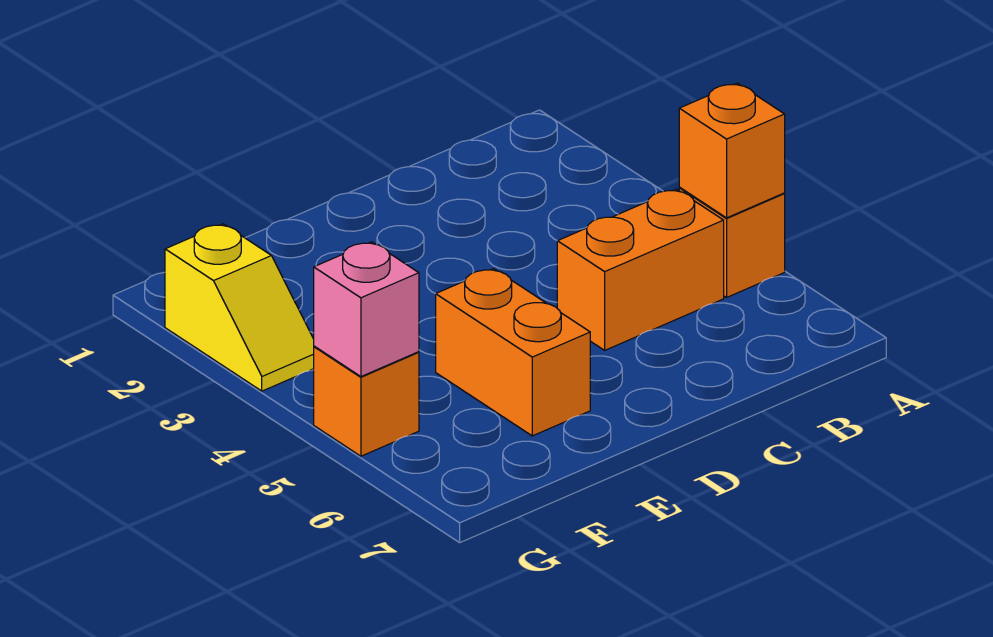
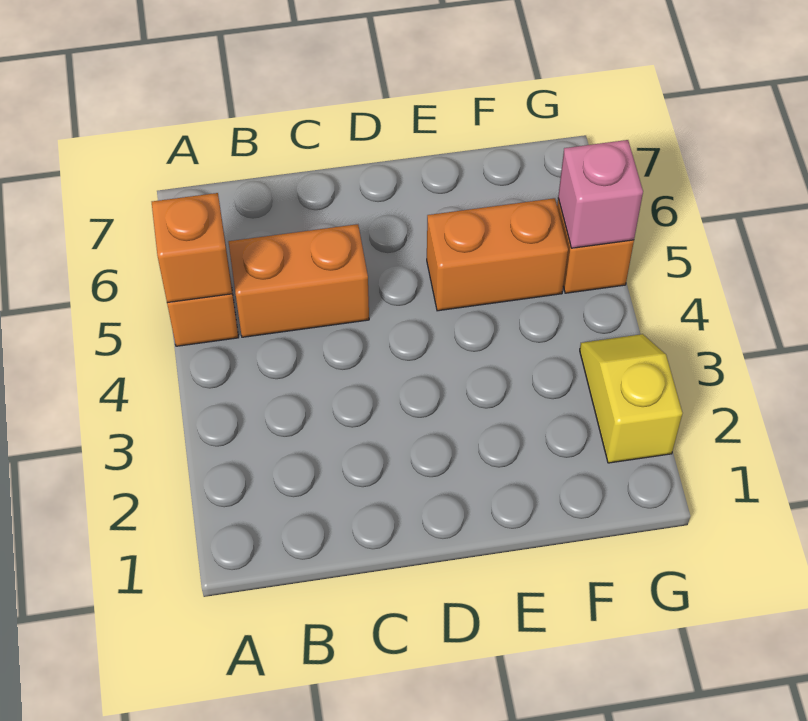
orange brick E5:E6 level 1 -> orange brick E5:F5 level 1

